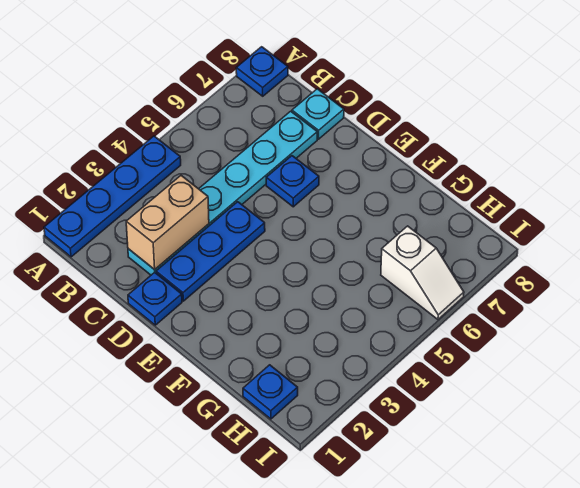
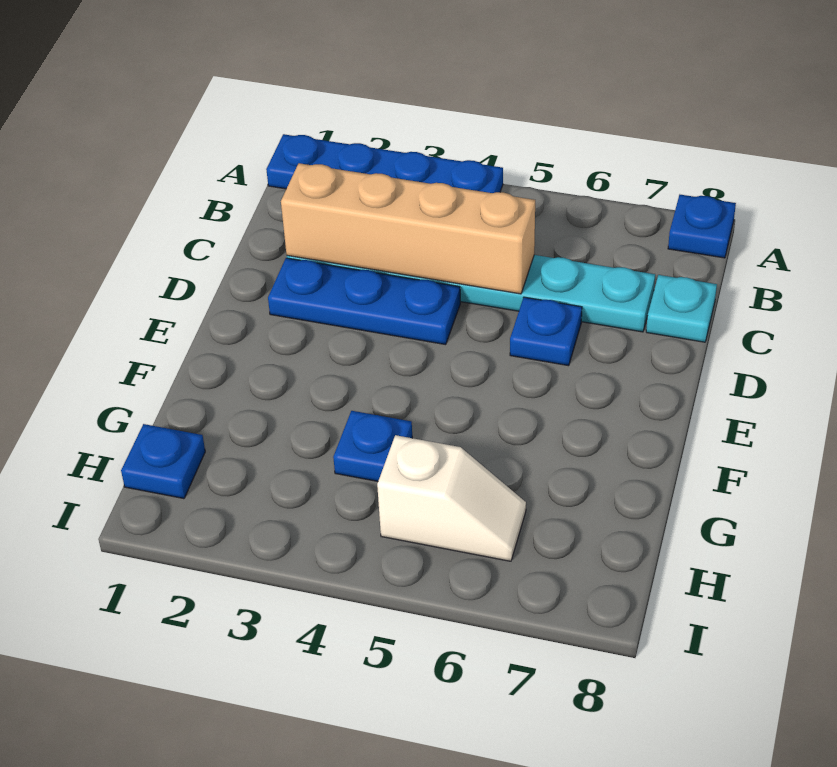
tan brick C2:C3 level 2 -> tan brick C2:C5 level 2
blue plate D1 level 1 -> blue plate G4 level 1
white slope H6:I6 level 1 top H -> white slope H5:H6 level 1 top 5

